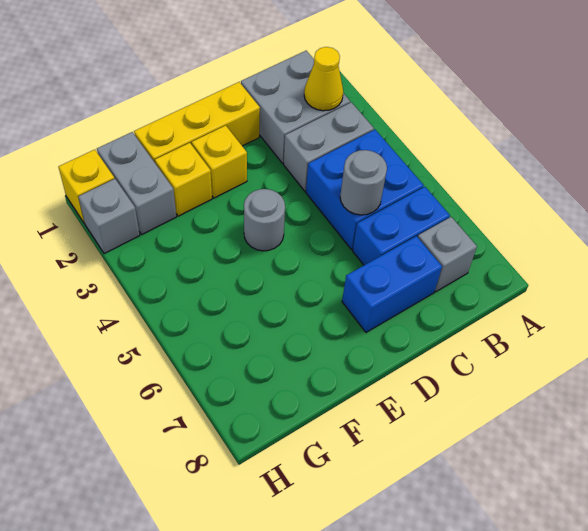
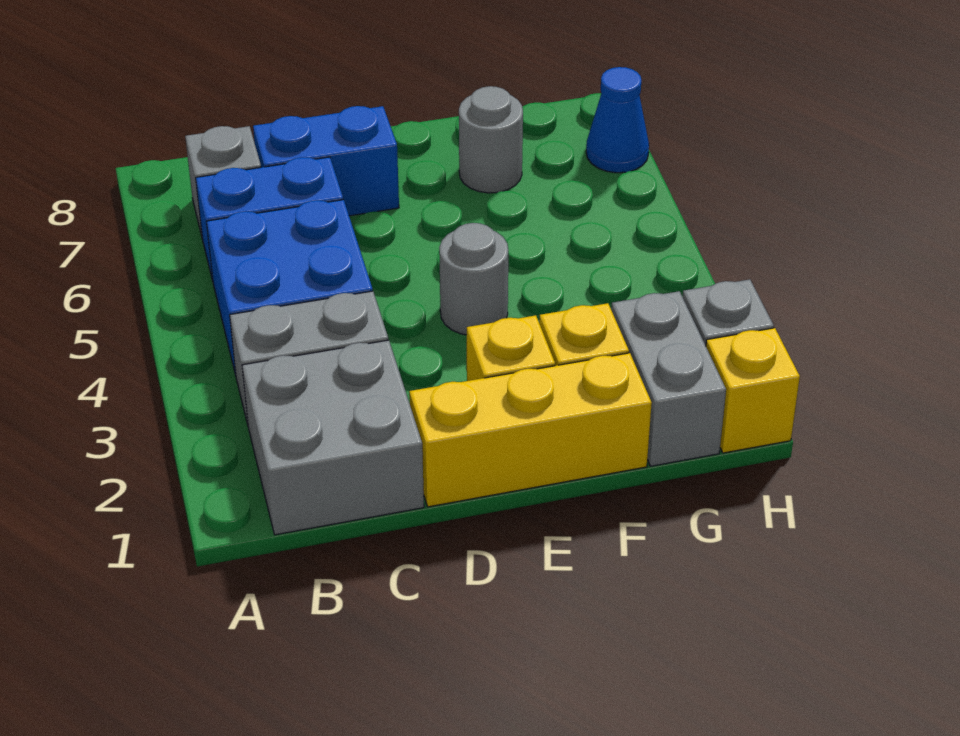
yellow cone B2 level 2 -> none
grey round brick C5 level 2 -> grey round brick F7 level 1
none -> blue cone H7 level 1

